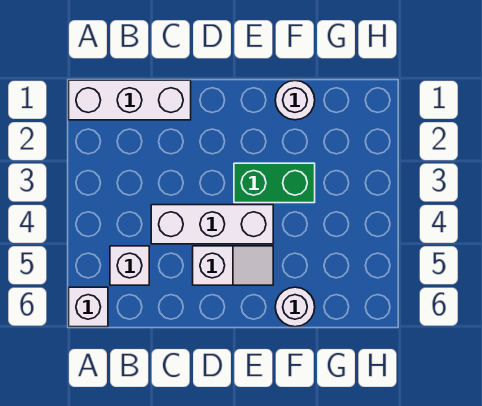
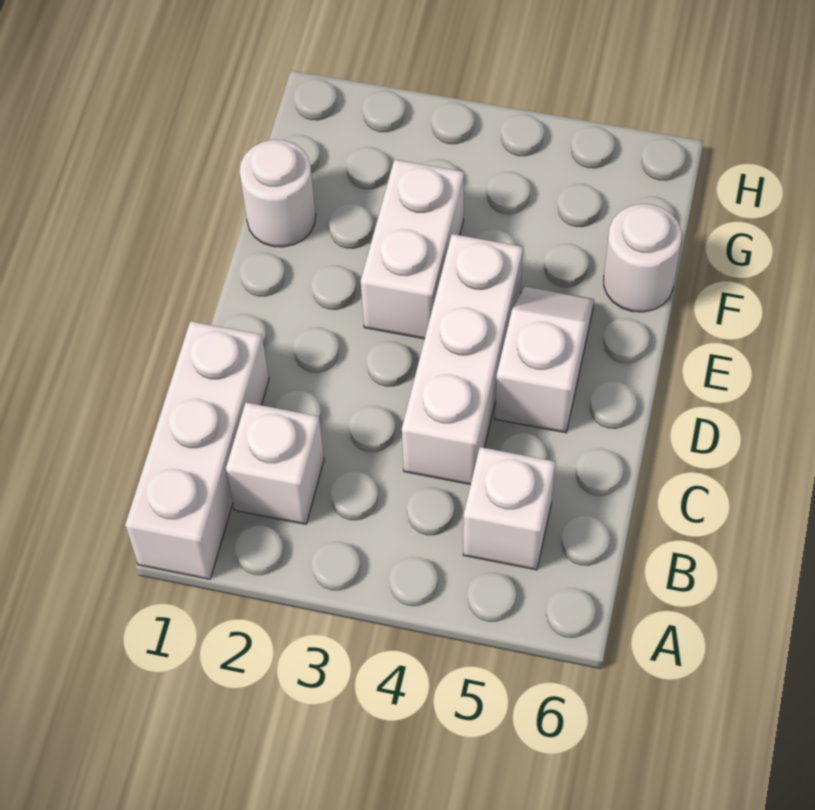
white brick A6 level 1 -> white brick B2 level 1
green brick E3:F3 level 1 -> white brick E3:F3 level 1

